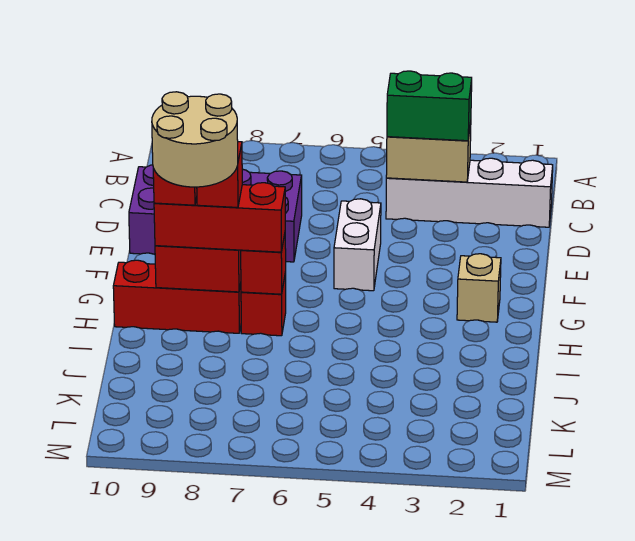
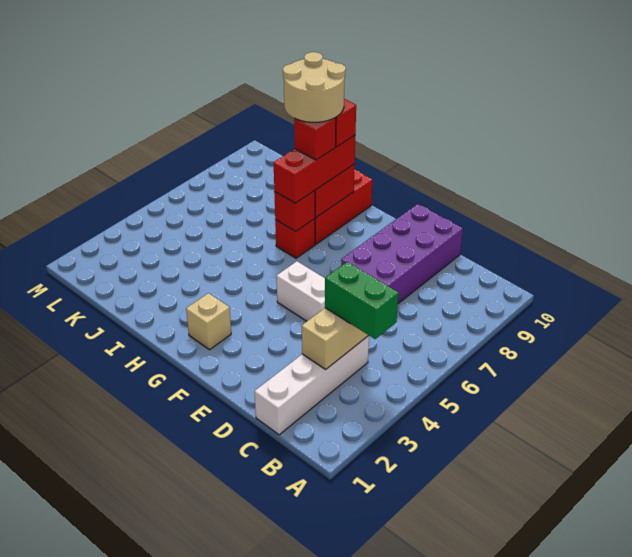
green brick C3:C4 level 3 -> green brick B4:C4 level 3

